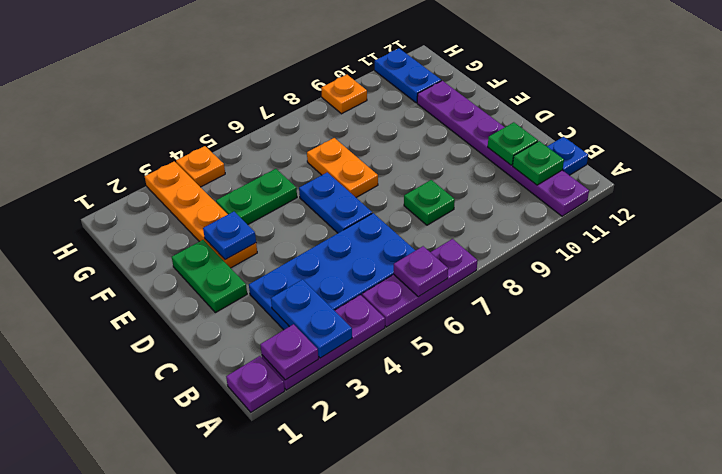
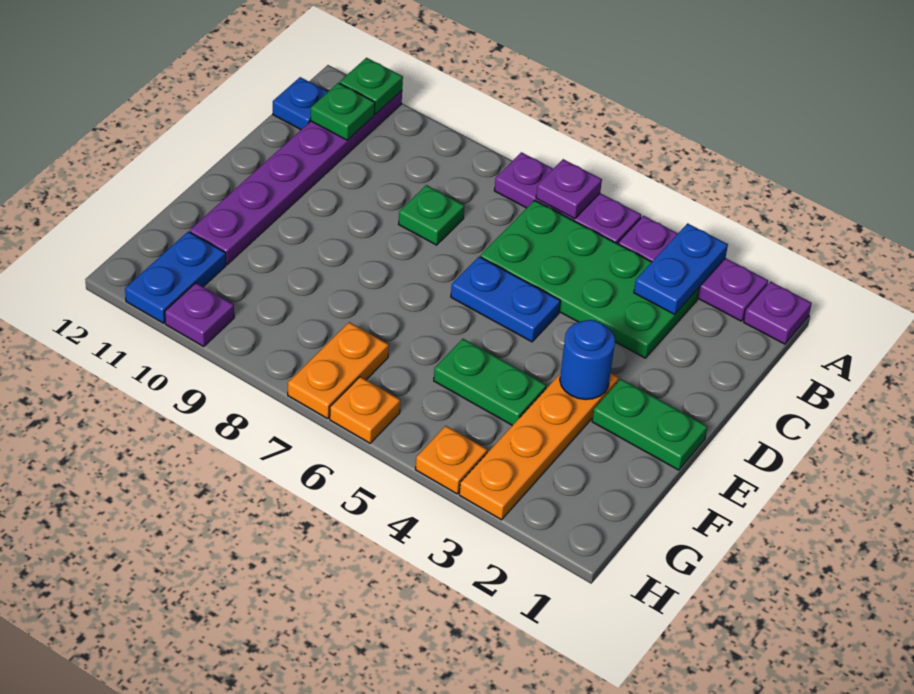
purple plate A2 level 2 -> purple plate H10 level 1
blue plate B3:C6 level 1 -> green plate B3:C6 level 1
green plate C11 level 2 -> green plate A11 level 2
green plate D2:E2 level 1 -> green plate E1:E2 level 1
blue plate D6:E6 level 1 -> blue plate D5:D6 level 1
blue plate E3 level 2 -> blue round brick E3 level 2
orange plate E7:F7 level 1 -> orange plate G7:H7 level 1
orange plate H9 level 1 -> orange plate H6 level 1

